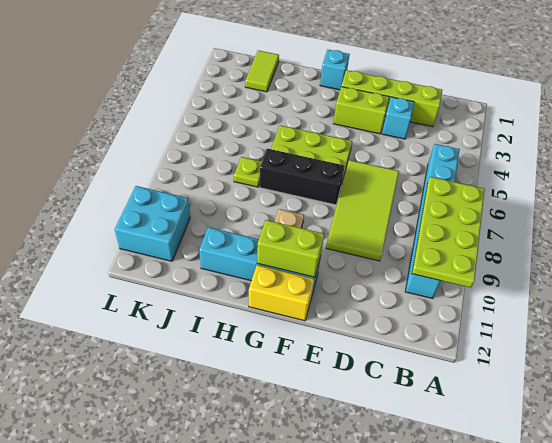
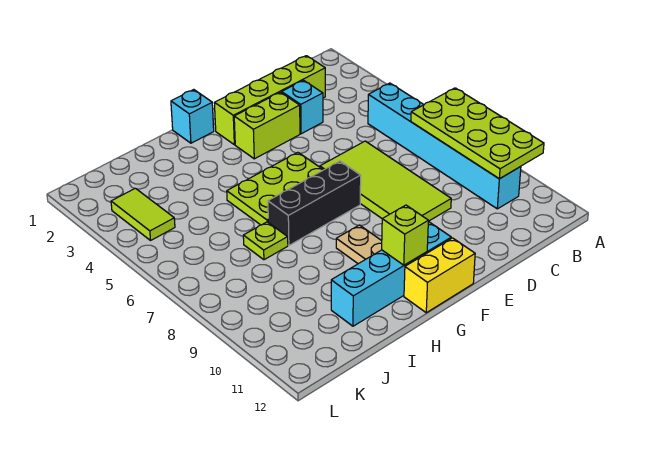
lime brick F11:G11 level 2 -> lime brick G11 level 2
lime tile J1:J2 level 1 -> lime tile K3:K4 level 1
cyan brick K10:L11 level 1 -> none

